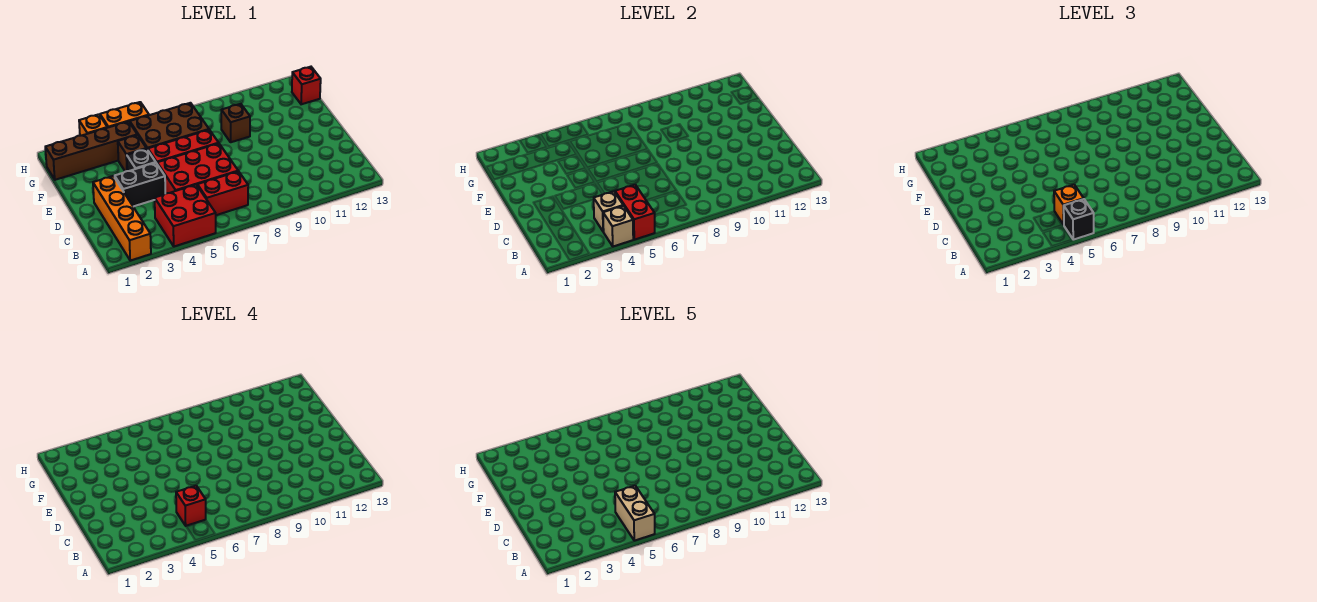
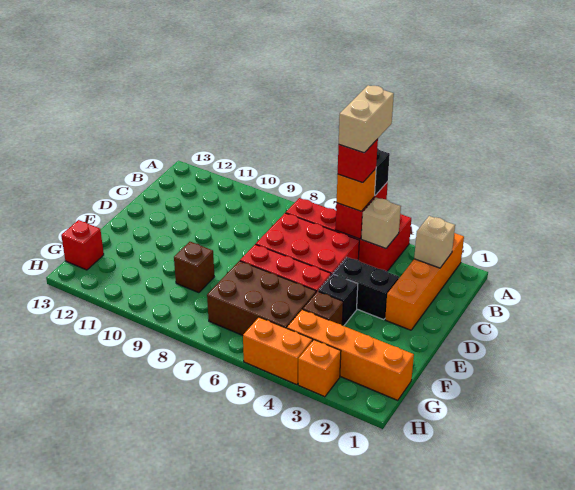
tan brick A4 level 2 -> tan brick B2 level 2
brown brick G1:G4 level 1 -> orange brick G1:G4 level 1

